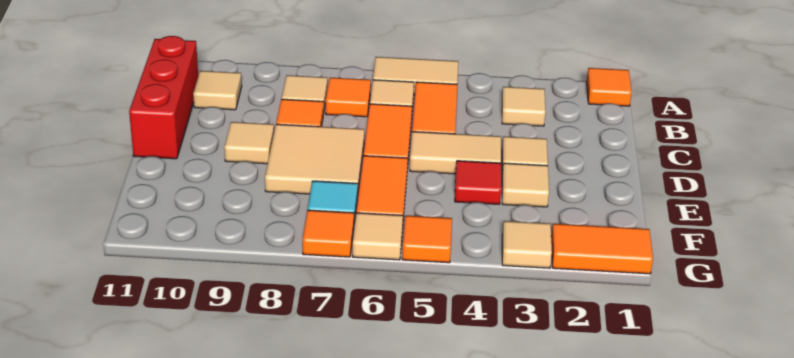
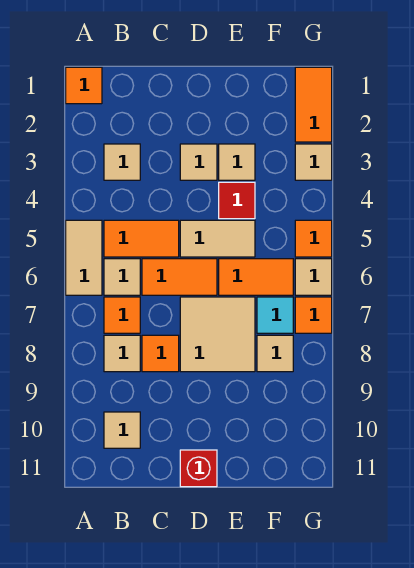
red brick B11:D11 level 1 -> red brick D11 level 1
tan tile D4:D5 level 1 -> tan tile D5:E5 level 1
tan tile D9 level 1 -> tan tile F8 level 1

